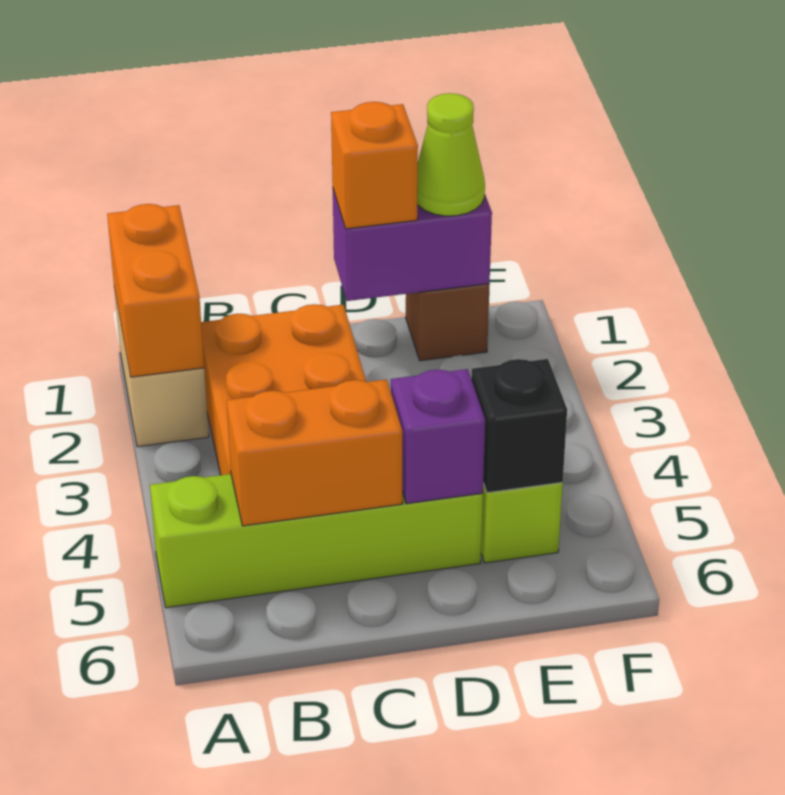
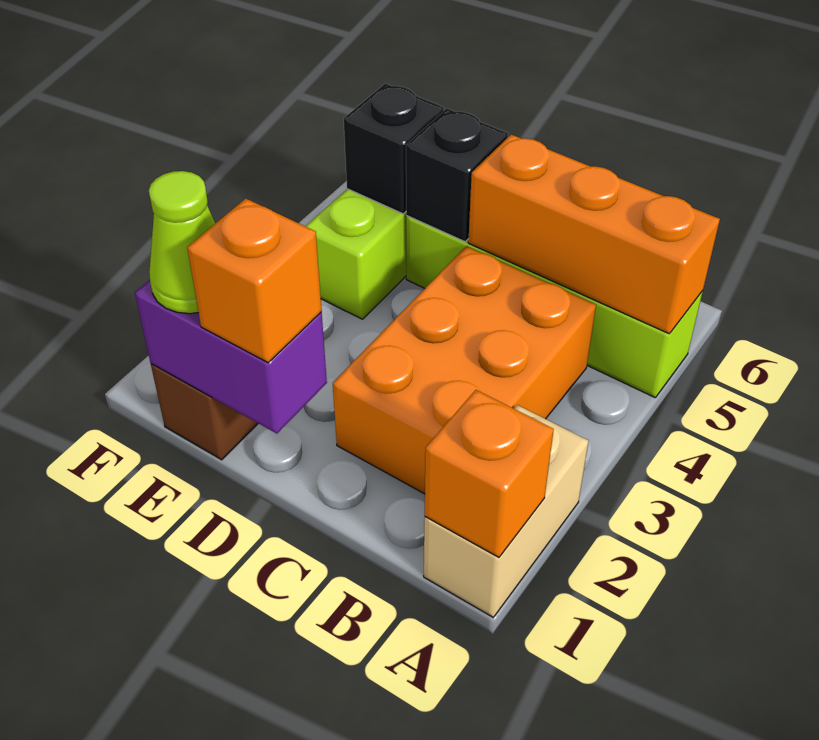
orange brick A1:A2 level 2 -> orange brick A1 level 2
orange brick B5:C5 level 2 -> orange brick A5:C5 level 2
purple brick D5 level 2 -> black brick D5 level 2

